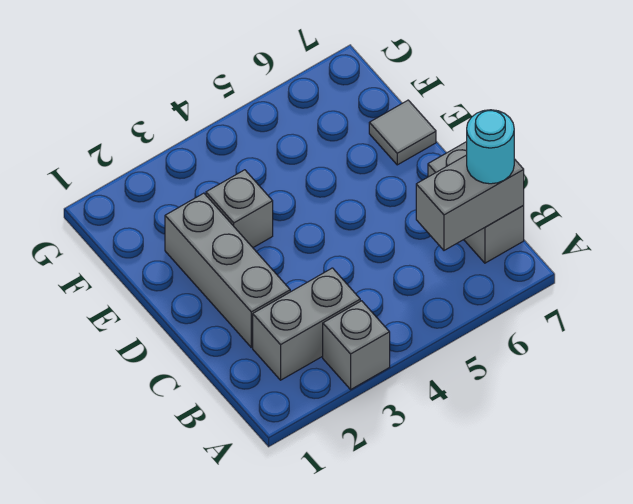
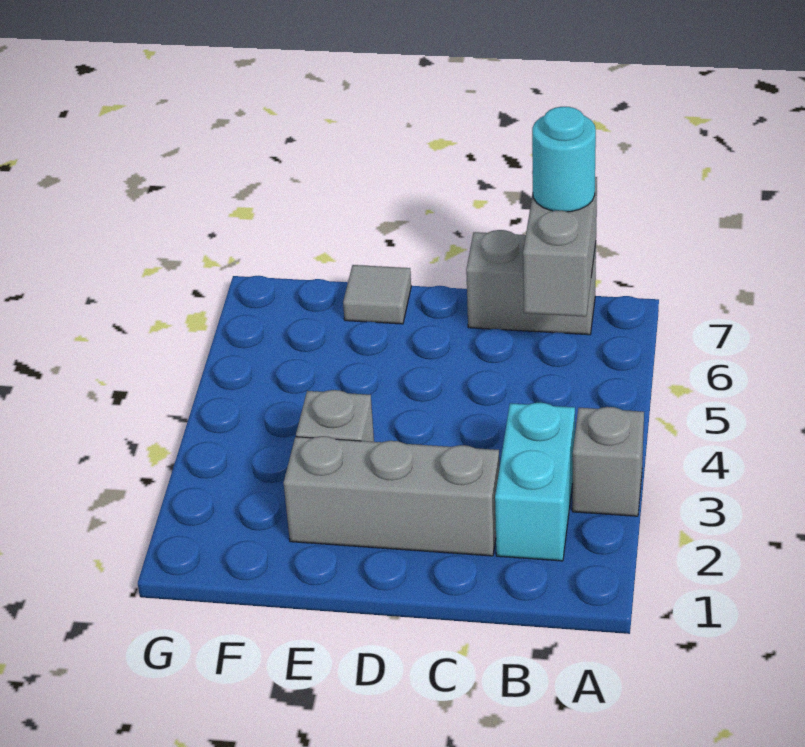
grey brick B2:B3 level 1 -> cyan brick B2:B3 level 1

